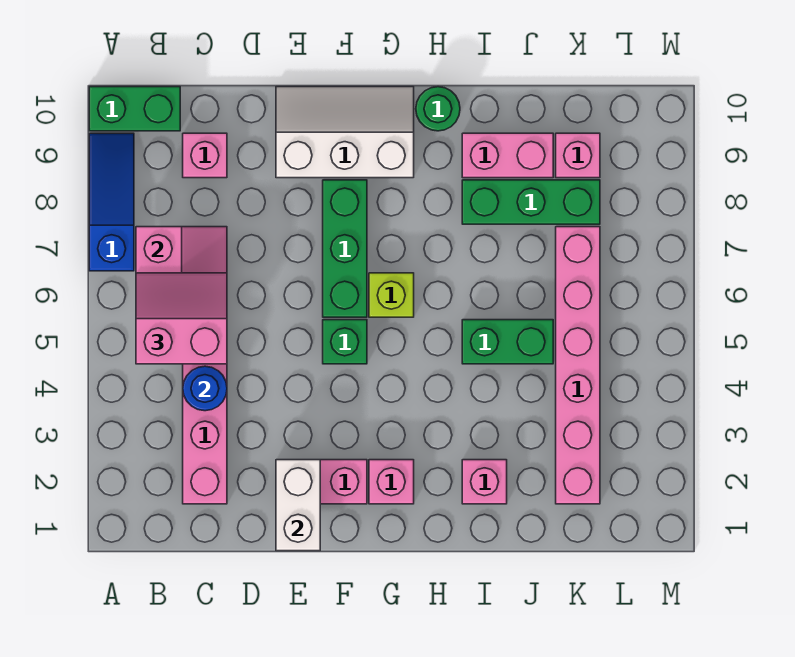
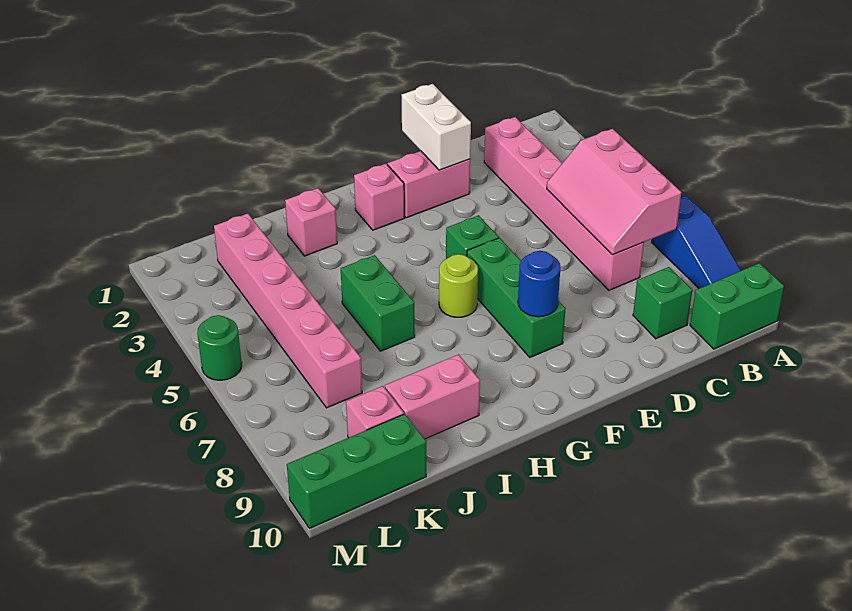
pink slope B5:C6 level 3 top 5 -> none
blue round brick C4 level 2 -> blue round brick F8 level 2
pink brick C9 level 1 -> green brick C9 level 1
white slope E9:G10 level 1 top 9 -> none
lime brick G6 level 1 -> lime round brick G6 level 1
green round brick H10 level 1 -> green round brick M5 level 1
green brick I5:J5 level 1 -> green brick I5:I6 level 1
green brick I8:K8 level 1 -> green brick K10:M10 level 1

